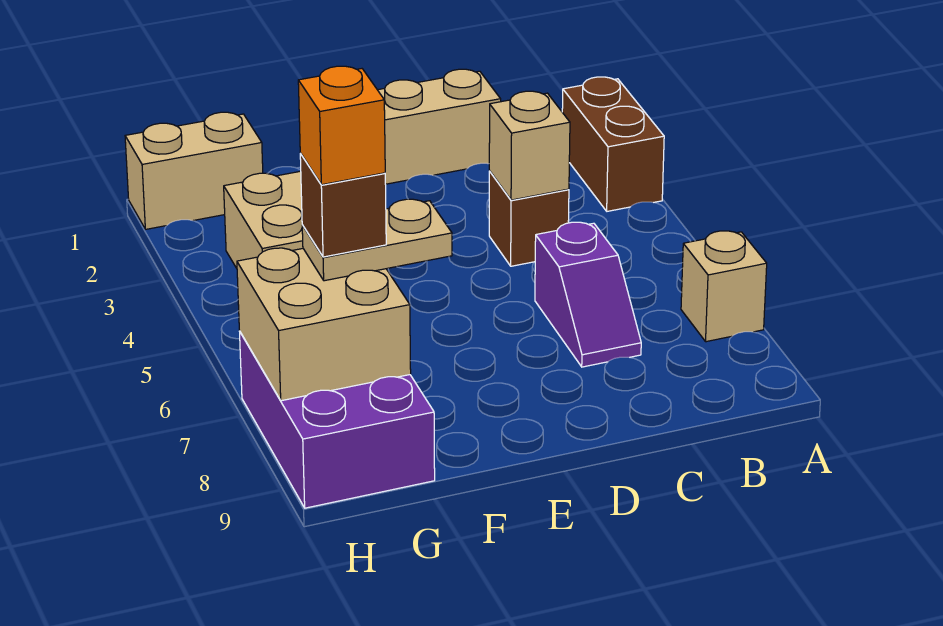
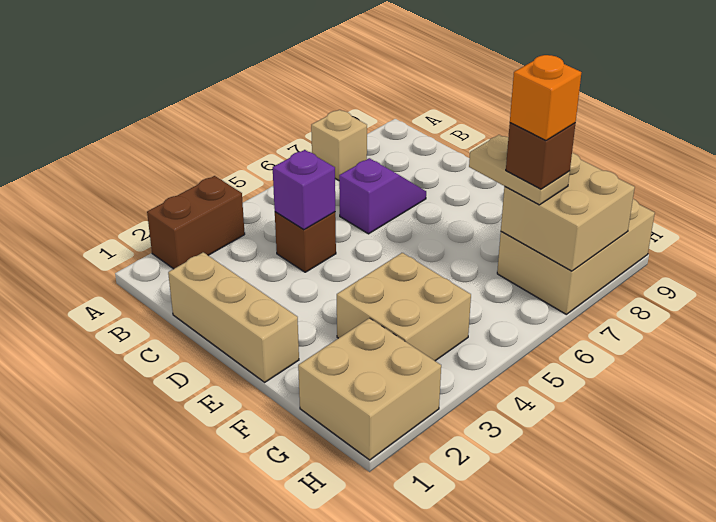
tan brick C4 level 2 -> purple brick C4 level 2
tan brick G1:H1 level 1 -> tan brick G1:H2 level 1
purple brick G7:H9 level 1 -> tan brick G7:H9 level 1

